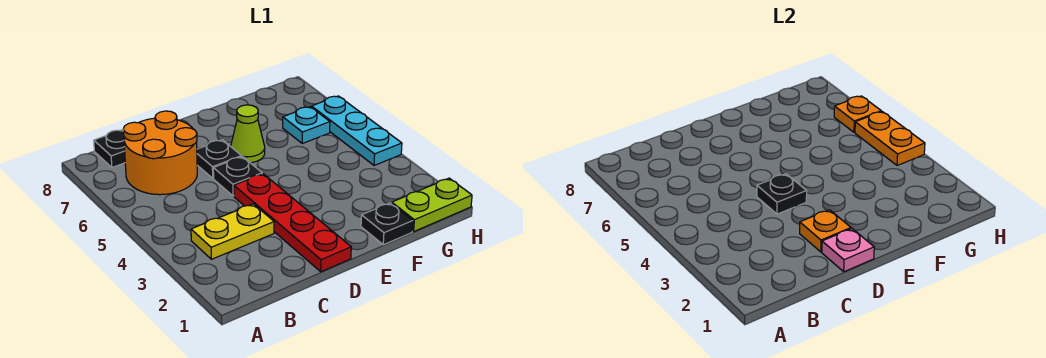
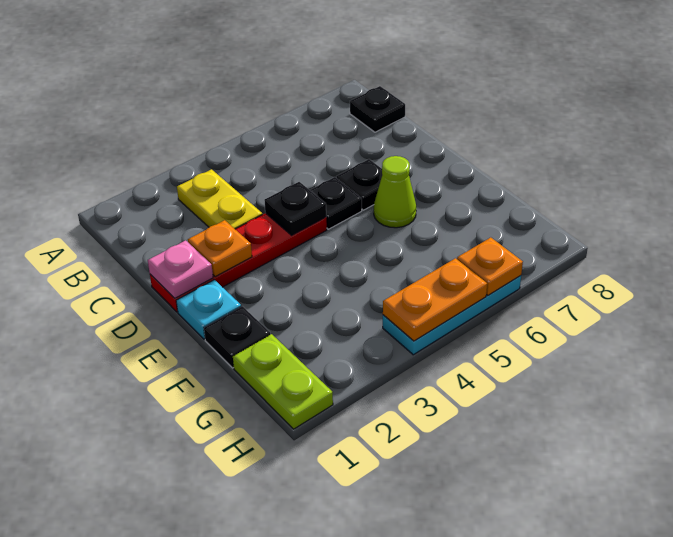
orange round brick B6:C7 level 1 -> none
cyan plate G6 level 1 -> cyan plate E1 level 1

